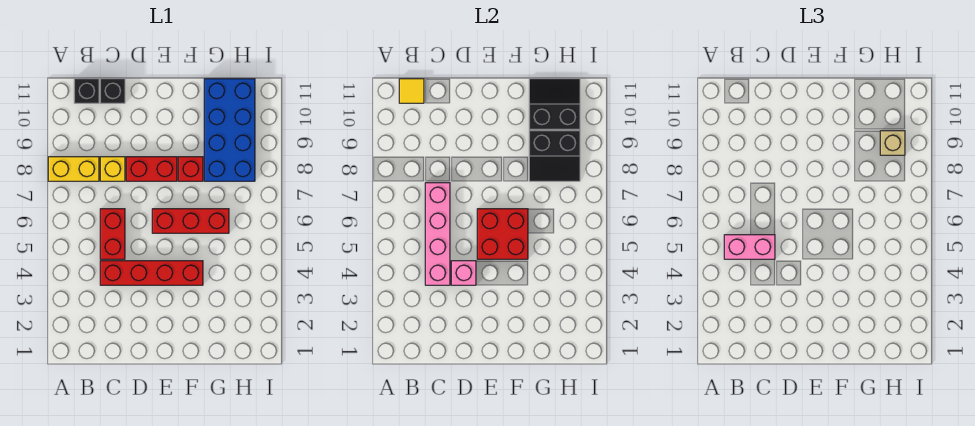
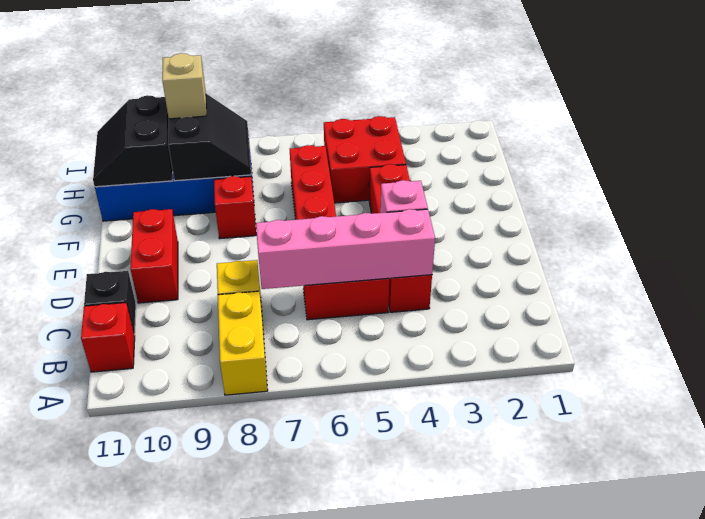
pink brick B5:C5 level 3 -> none
black brick B11 level 1 -> red brick B11 level 1
yellow tile B11 level 2 -> none
red brick D8:E8 level 1 -> red brick D10:E10 level 1
red brick E5:F6 level 2 -> red brick G4:H5 level 1

